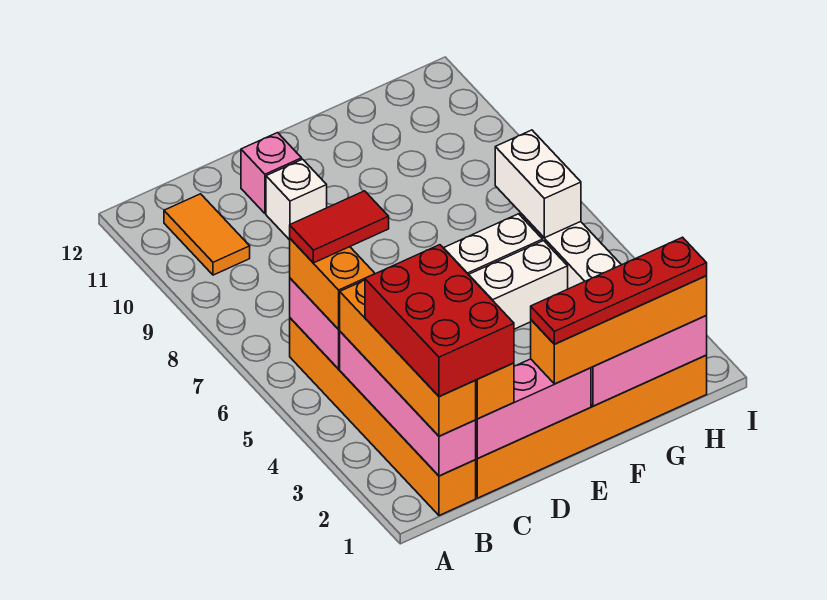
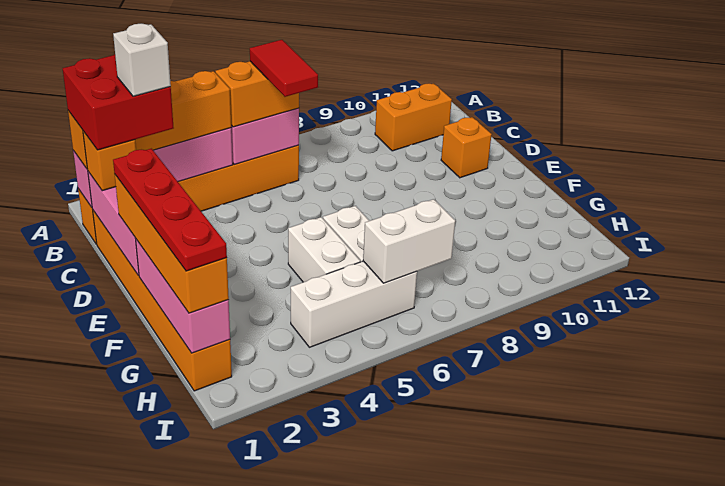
red brick B1:C3 level 4 -> red brick B1:C2 level 4
orange tile B10:B11 level 1 -> orange brick B10:B11 level 1
white brick D10 level 1 -> white brick C2 level 5
pink brick D11 level 1 -> orange brick D11 level 1

